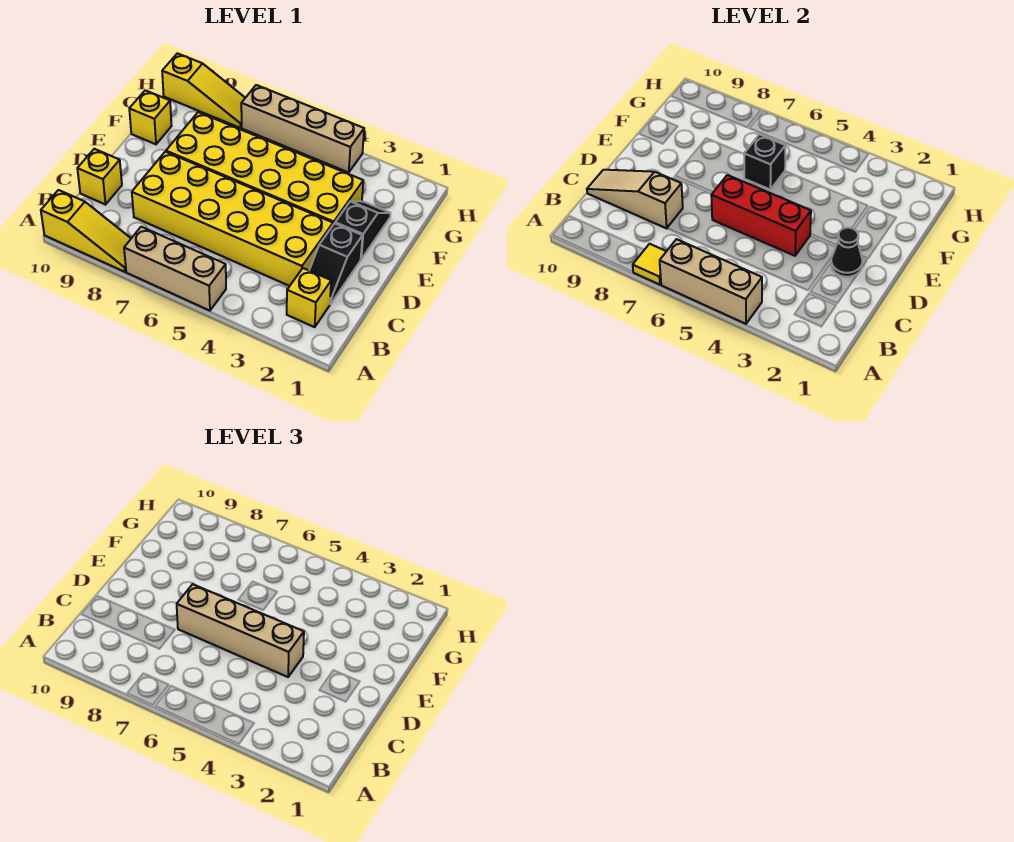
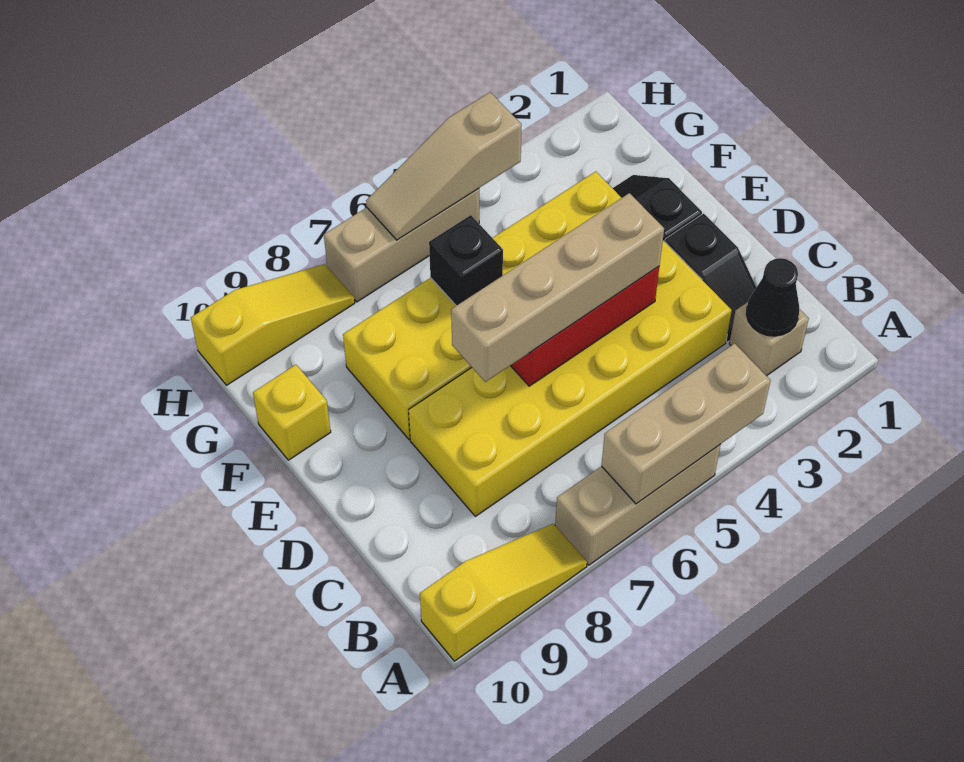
yellow tile A7 level 2 -> none
yellow brick B2 level 1 -> tan brick B2 level 1
tan slope C8:C10 level 2 top 8 -> tan slope H4:H6 level 2 top 4
yellow brick C10 level 1 -> none
black cone D2 level 2 -> black cone B2 level 2
tan brick H4:H7 level 1 -> tan brick H5:H7 level 1

